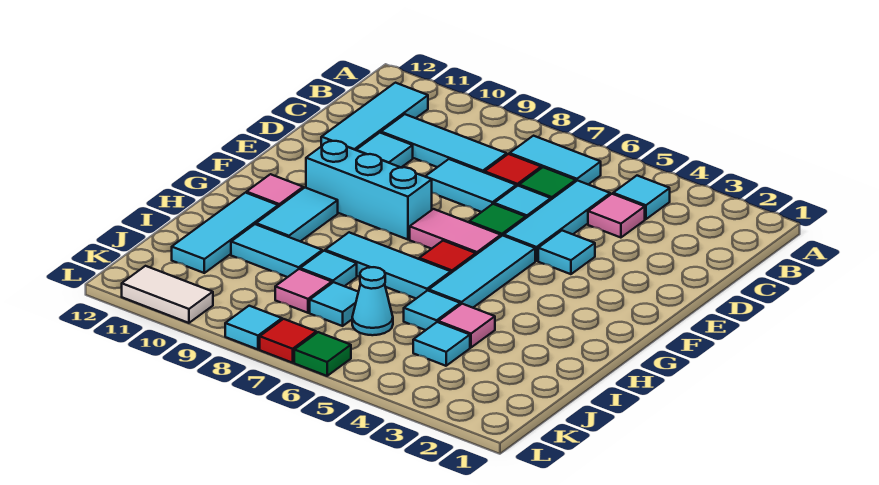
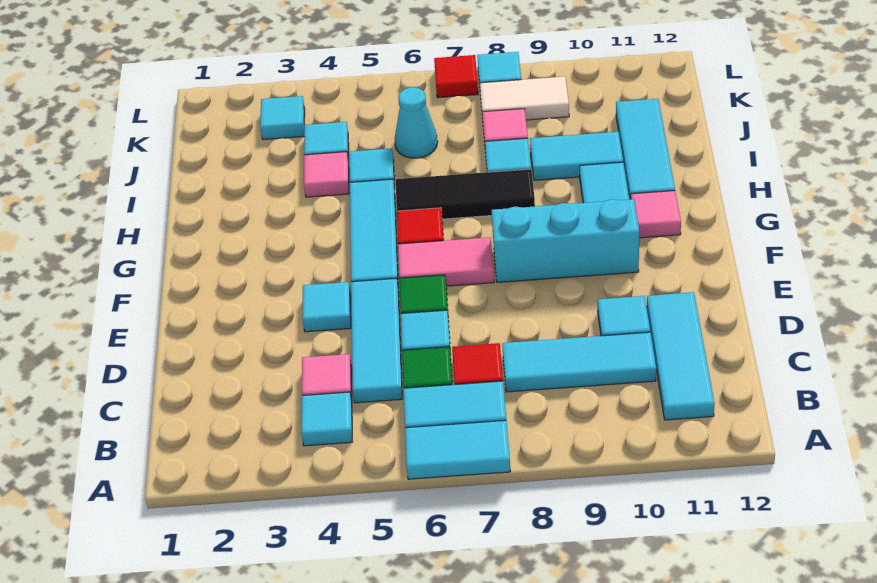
cyan tile D7:D8 level 1 -> cyan tile A6:A7 level 1
cyan tile H6:H8 level 1 -> black tile H6:H8 level 1
cyan tile J7 level 1 -> cyan tile K3 level 1
green tile L6 level 1 -> none
white tile L10:L11 level 1 -> white tile K8:K9 level 1

